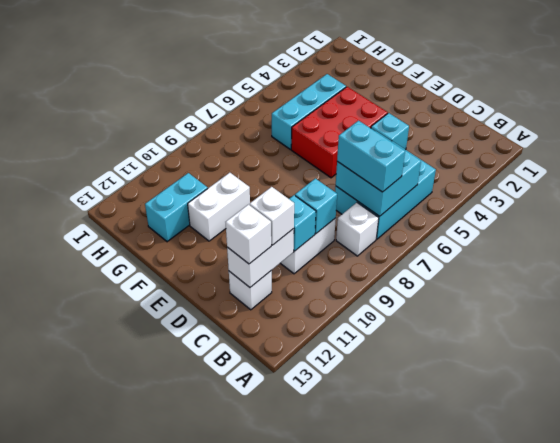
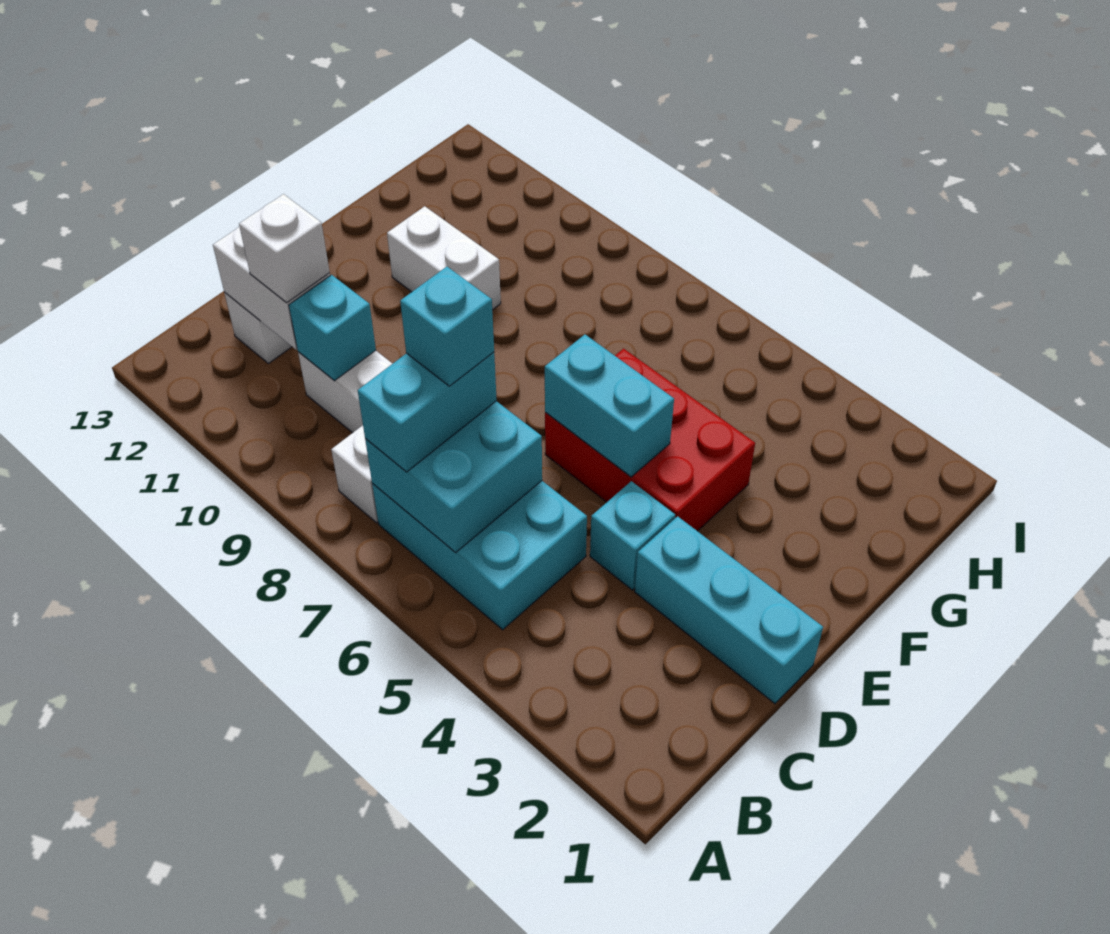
cyan brick C9 level 2 -> cyan brick C7 level 4
white brick C12 level 3 -> none
cyan brick G4:G6 level 1 -> cyan brick D1:D3 level 1
cyan brick G11:G12 level 1 -> cyan brick E5:E6 level 2

